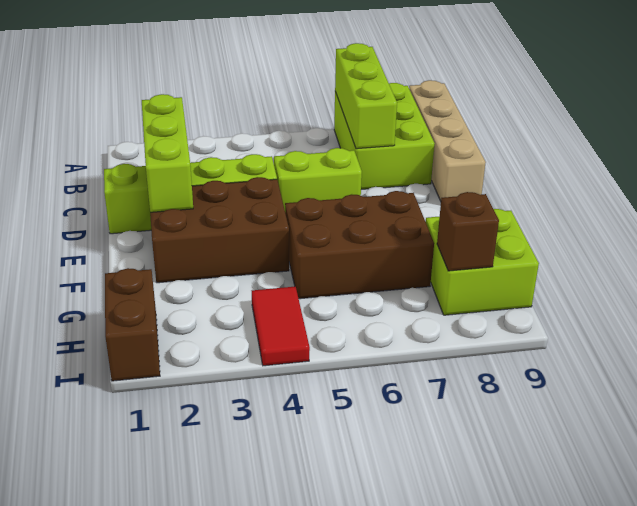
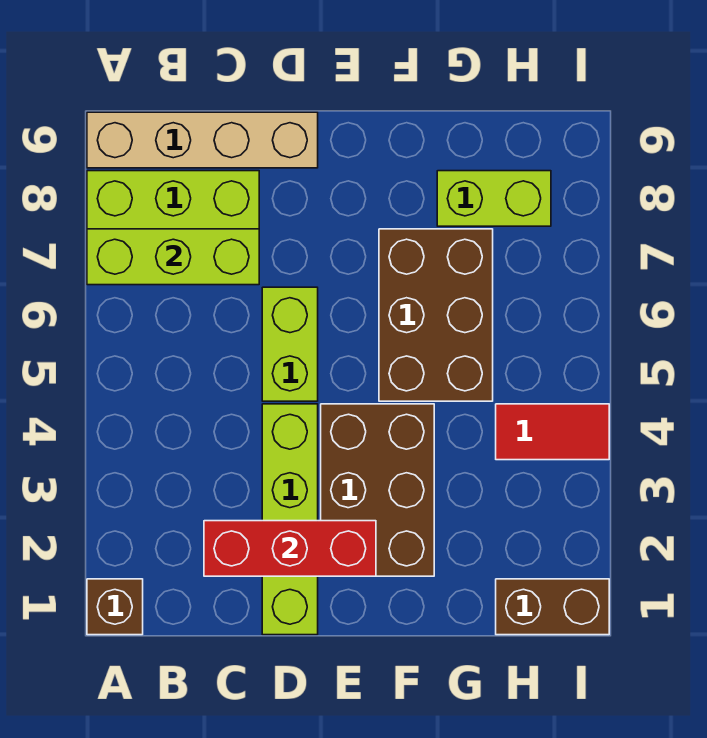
lime brick C2:E2 level 2 -> red brick C2:E2 level 2
lime brick G8:H9 level 1 -> lime brick G8:H8 level 1
brown brick H8 level 2 -> brown brick A1 level 1

